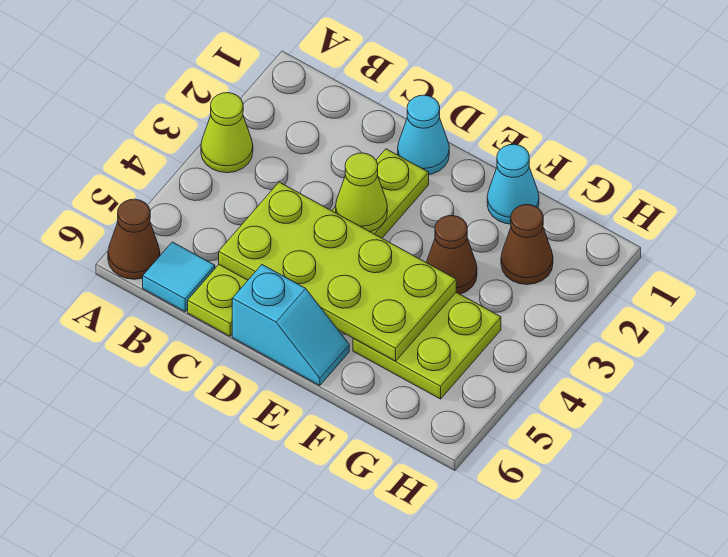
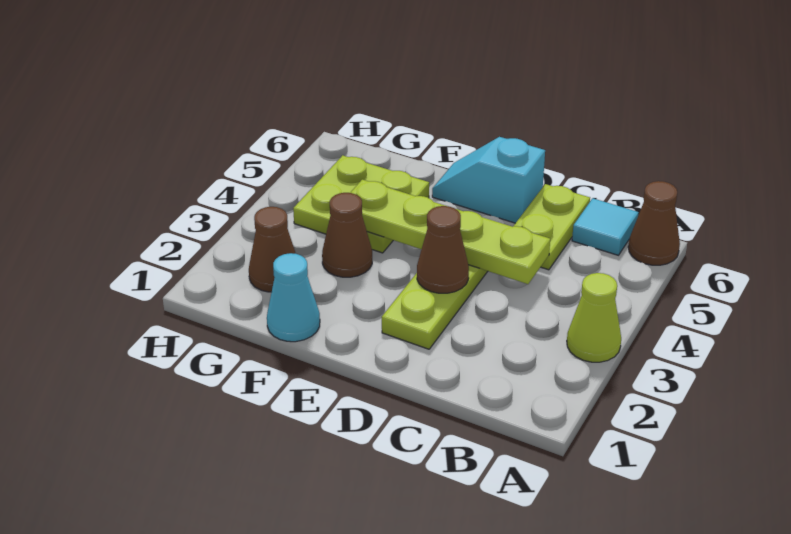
lime plate C4:F5 level 2 -> lime plate C4:F4 level 2
cyan cone D1 level 1 -> none
lime cone D3 level 2 -> brown cone D3 level 2

